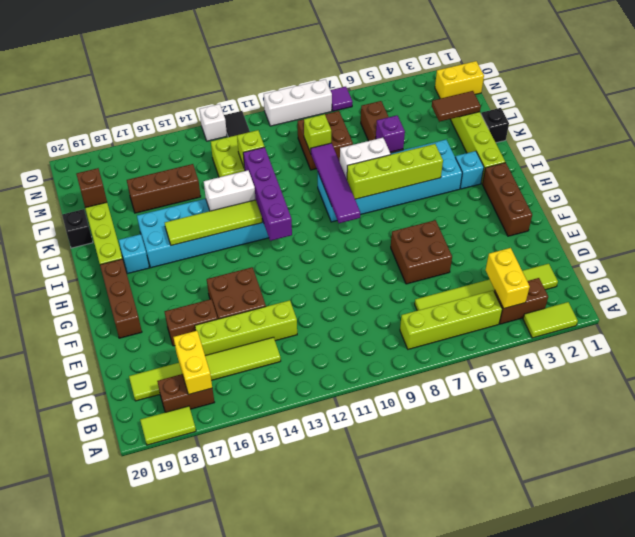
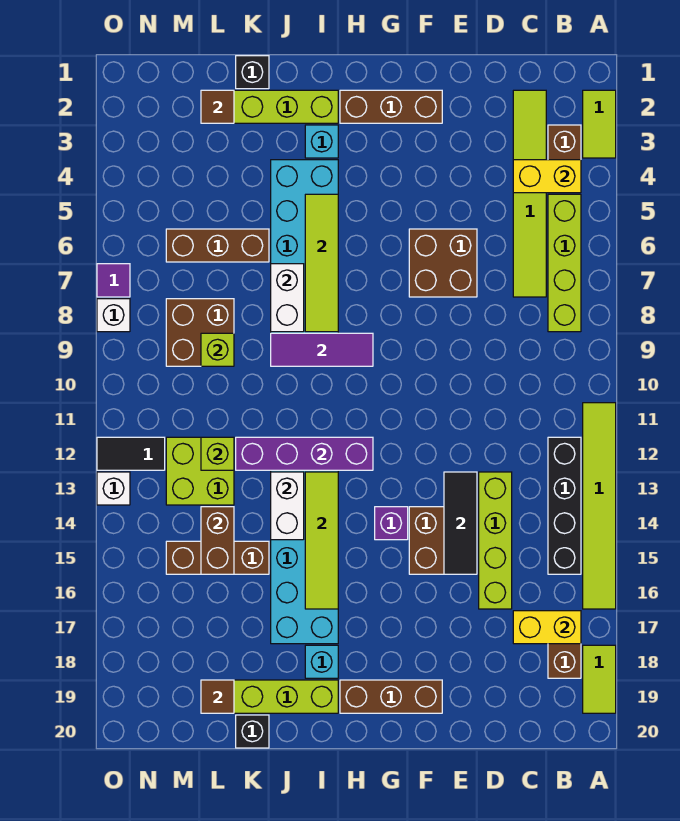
none -> black brick B12:B15 level 1
lime tile C14:C19 level 1 -> lime tile A11:A16 level 1
none -> black tile E13:E15 level 2
brown brick E16:E17 level 1 -> brown brick L14:L15 level 2
purple tile H9:K9 level 2 -> purple tile H9:J9 level 2
lime brick I5:I8 level 2 -> lime tile I5:I8 level 2
purple brick K6 level 2 -> purple brick G14 level 1
brown tile L2:L3 level 2 -> brown tile L2 level 2
brown brick L15:L17 level 1 -> brown brick K15:M15 level 1
brown brick L19 level 2 -> brown tile L19 level 2
yellow brick N1:N2 level 1 -> none
white brick O8:O10 level 1 -> white brick O8 level 1

